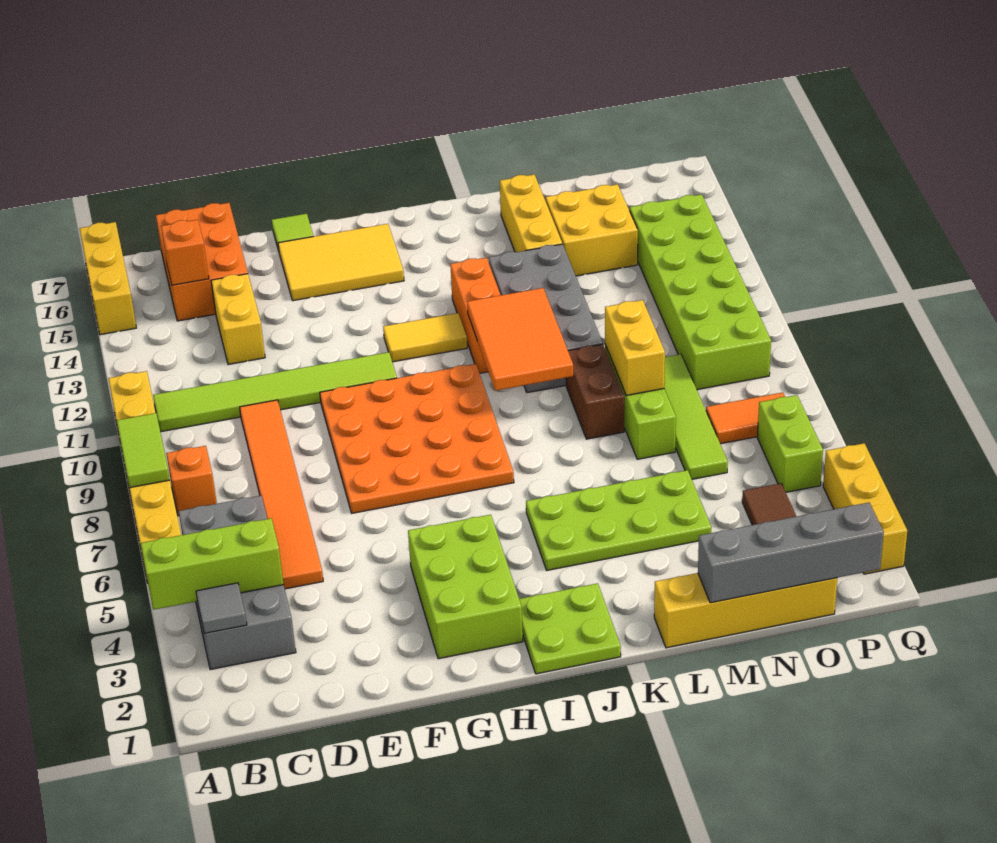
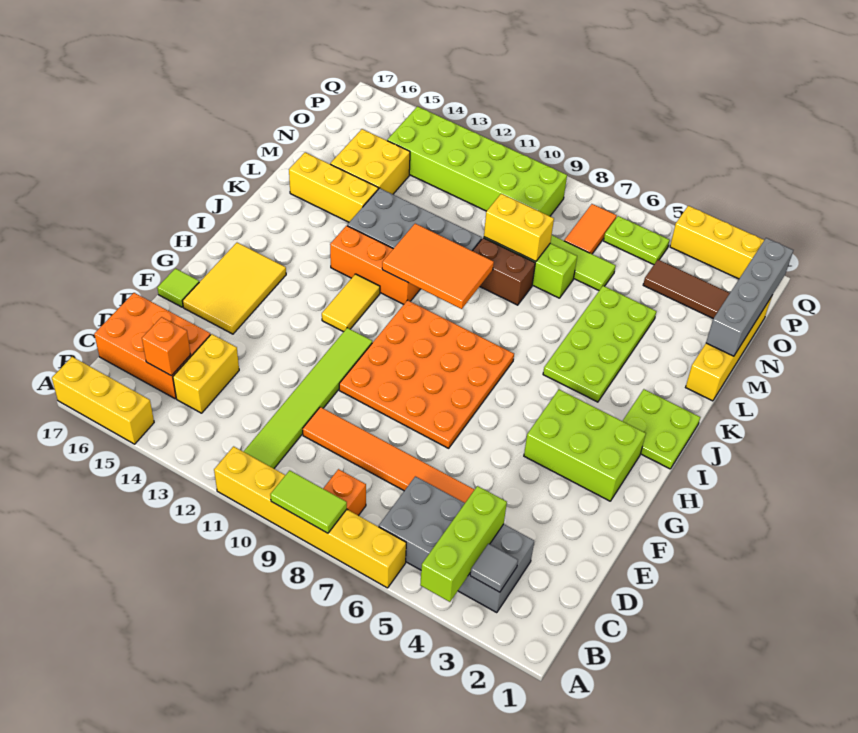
yellow brick D13:D14 level 1 -> yellow brick C14:D14 level 1
lime brick P5:P6 level 1 -> lime plate P5:P6 level 1

